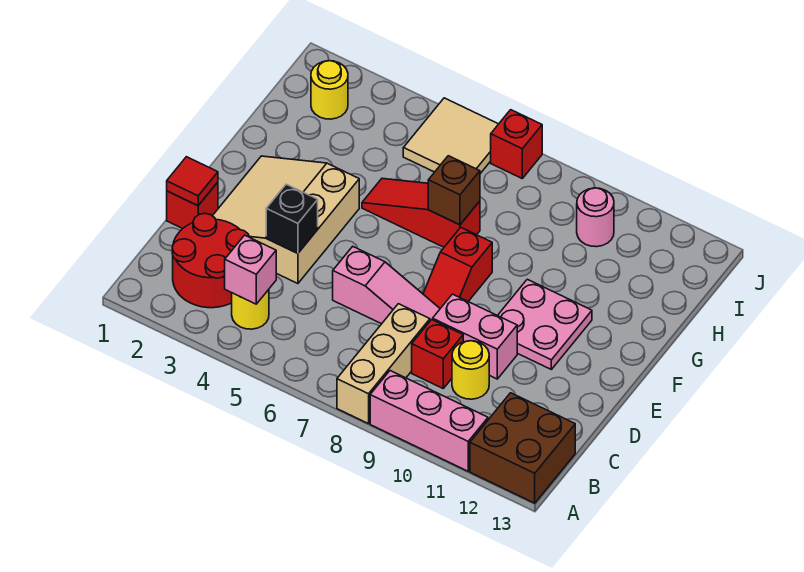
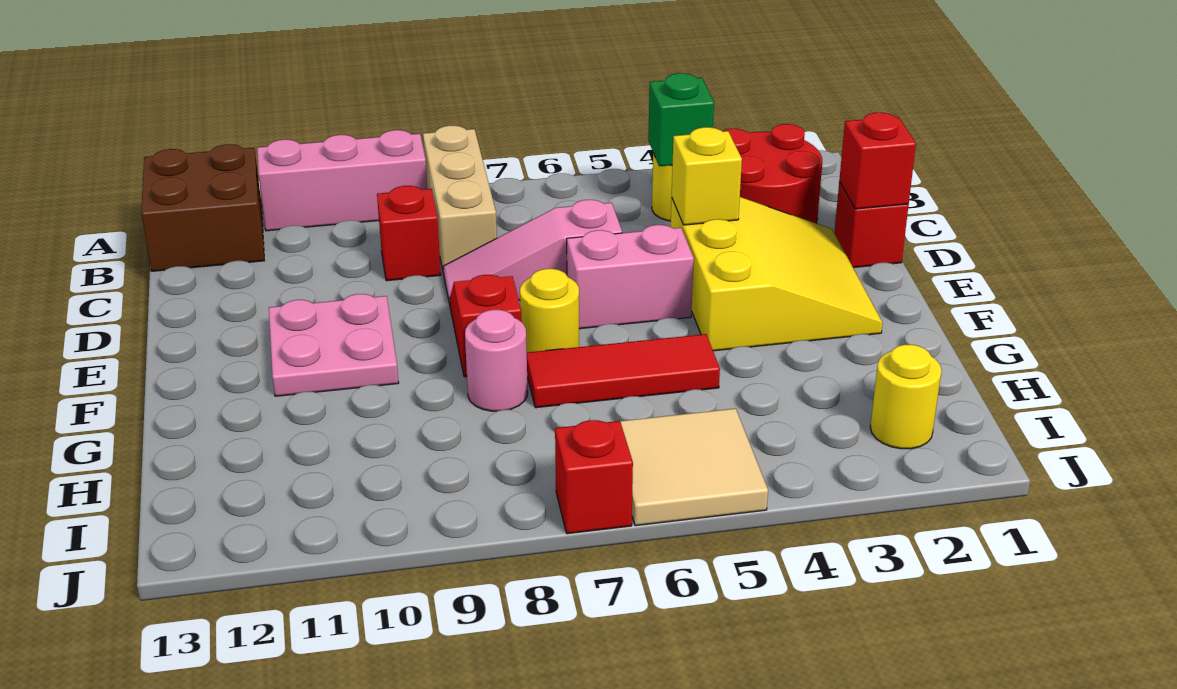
pink brick B4 level 2 -> green brick B4 level 2
yellow round brick C10 level 1 -> yellow round brick F7 level 1
red tile D1 level 2 -> red brick D1 level 2
tan slope D2:F4 level 1 top 4 -> yellow slope D2:F4 level 1 top 4
black brick D4 level 2 -> yellow brick D4 level 2
pink brick D9:D10 level 1 -> pink brick E5:E6 level 1
red slope G5:G7 level 1 top 7 -> red tile G5:G7 level 1
brown brick G7 level 2 -> none
pink round brick I10 level 1 -> pink round brick G8 level 1

